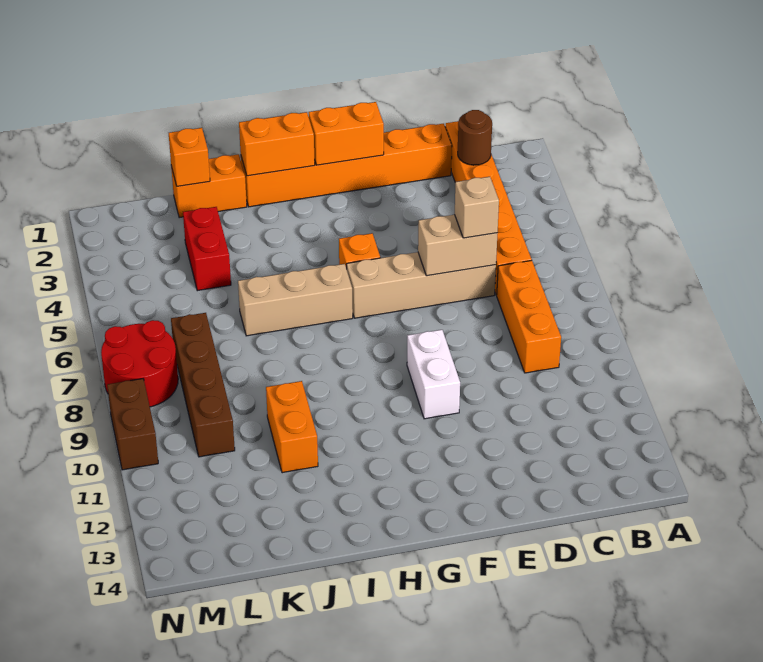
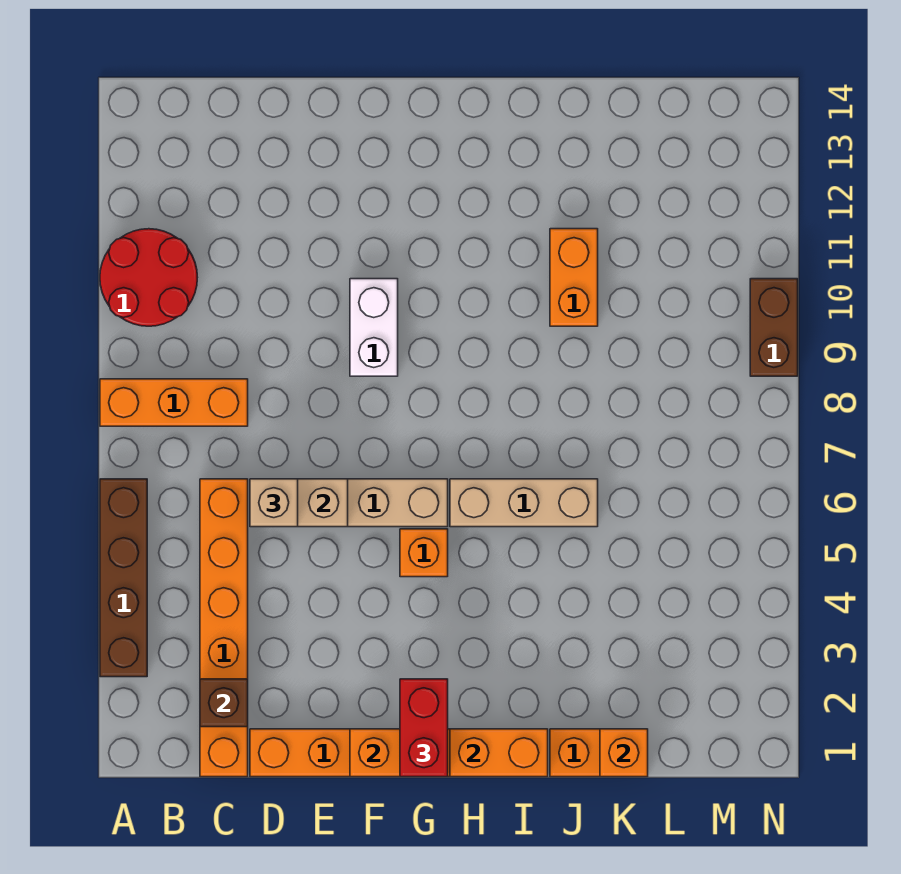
brown round brick C2 level 2 -> brown brick C2 level 2
orange brick C7:C9 level 1 -> orange brick A8:C8 level 1
red brick K3:K4 level 1 -> red brick G1:G2 level 3
brown brick L7:L10 level 1 -> brown brick A3:A6 level 1
red round brick M7:N8 level 1 -> red round brick A10:B11 level 1

